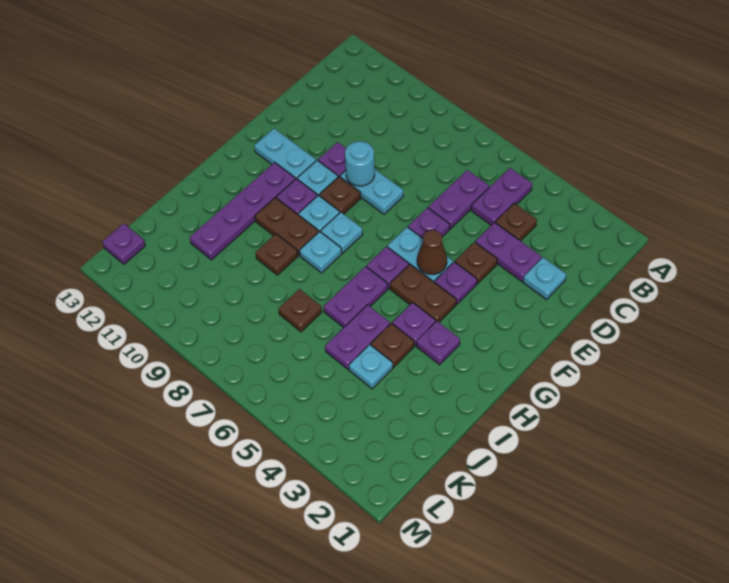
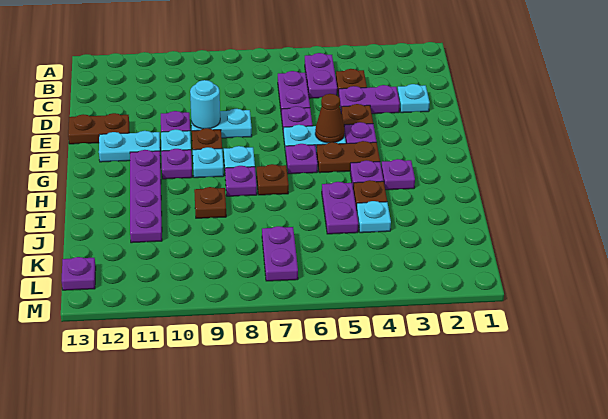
purple plate H6:I6 level 1 -> purple plate K7:L7 level 1
cyan plate H8 level 1 -> purple plate H8 level 1
brown plate H9:H10 level 1 -> brown plate E12:E13 level 1
brown plate J7 level 1 -> brown plate H7 level 1

